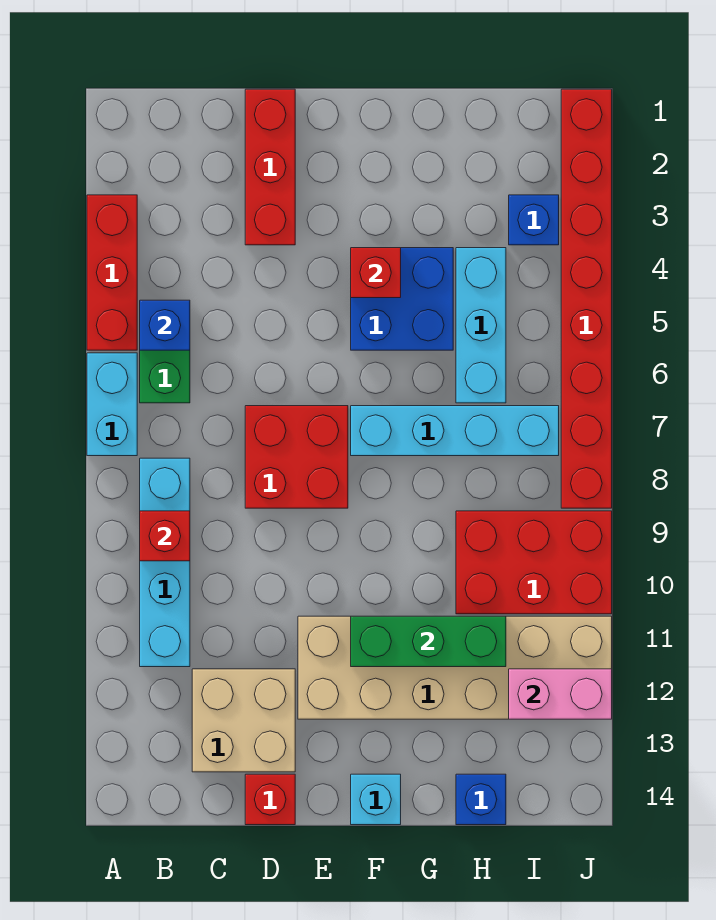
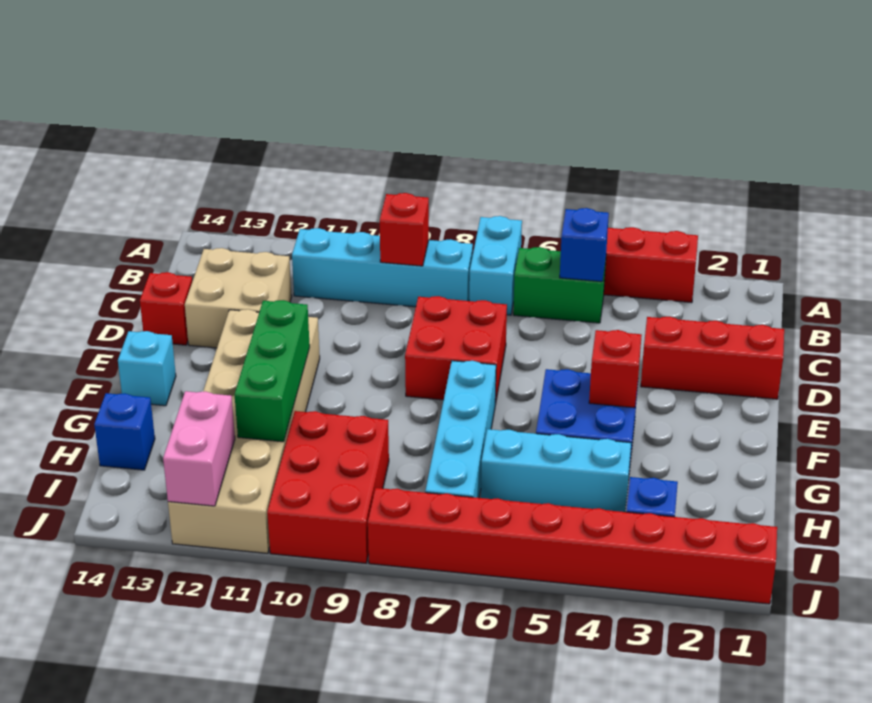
cyan brick A6:A7 level 1 -> cyan brick A7:B7 level 1

